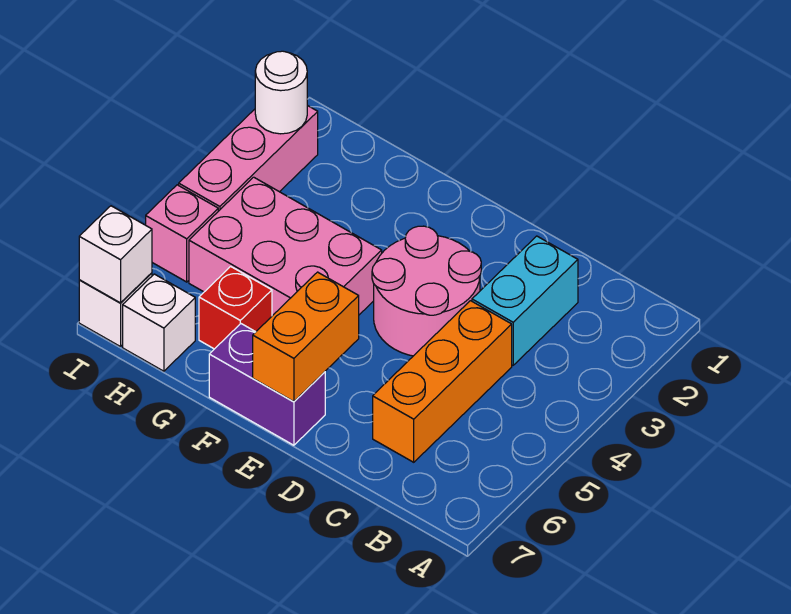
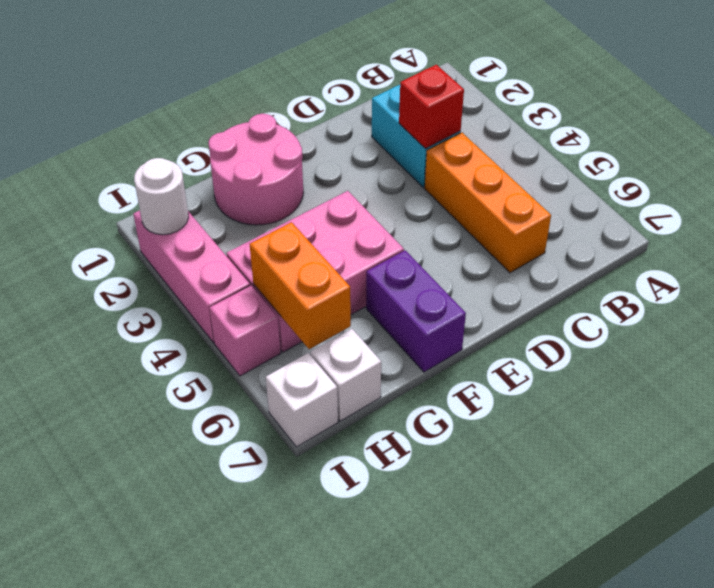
pink round brick D3:E4 level 1 -> pink round brick F1:G2 level 1
orange brick E6:E7 level 2 -> orange brick H5:H6 level 2
purple brick E7:F7 level 1 -> purple brick F6:F7 level 1
red brick G6 level 1 -> red brick C3 level 2
white brick I7 level 2 -> none

